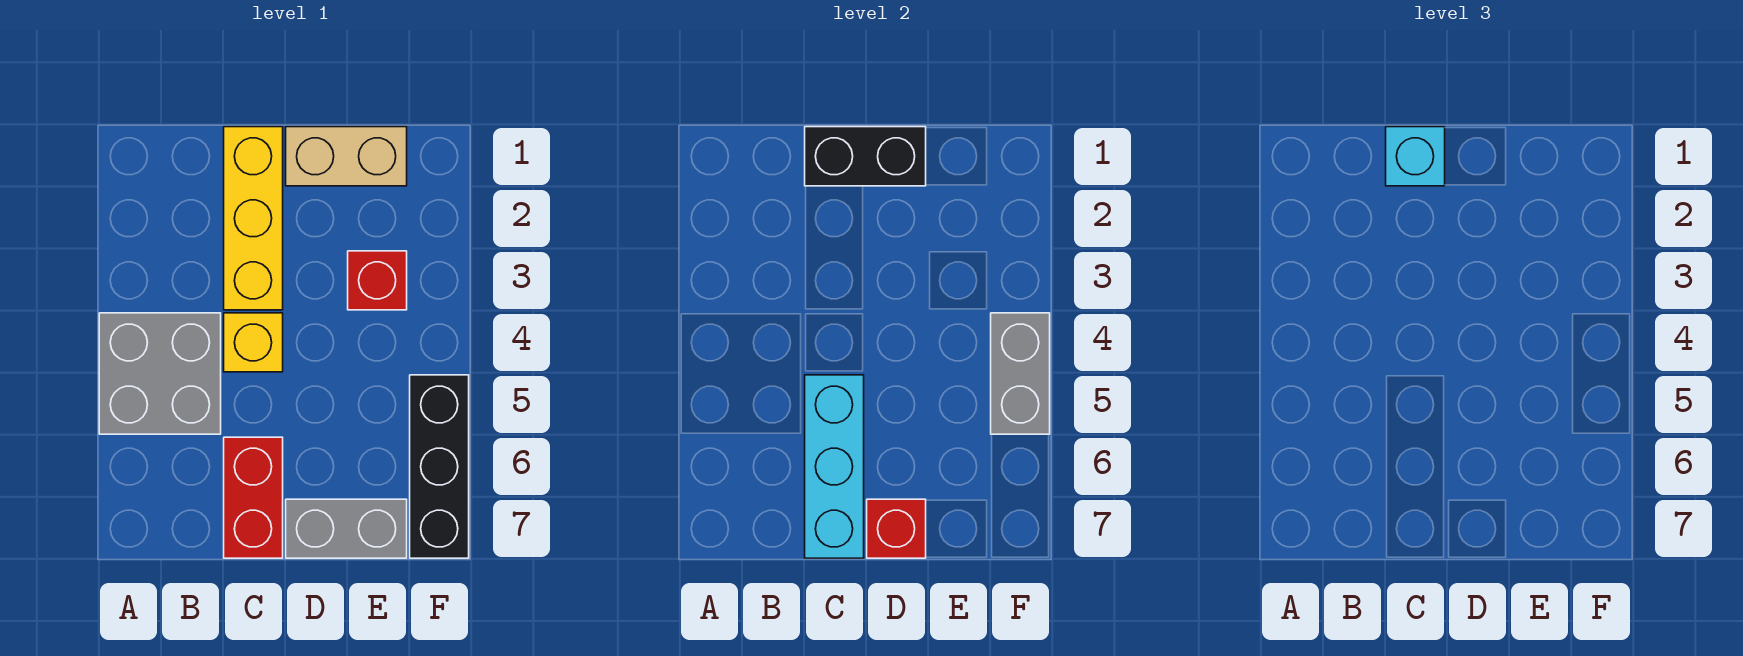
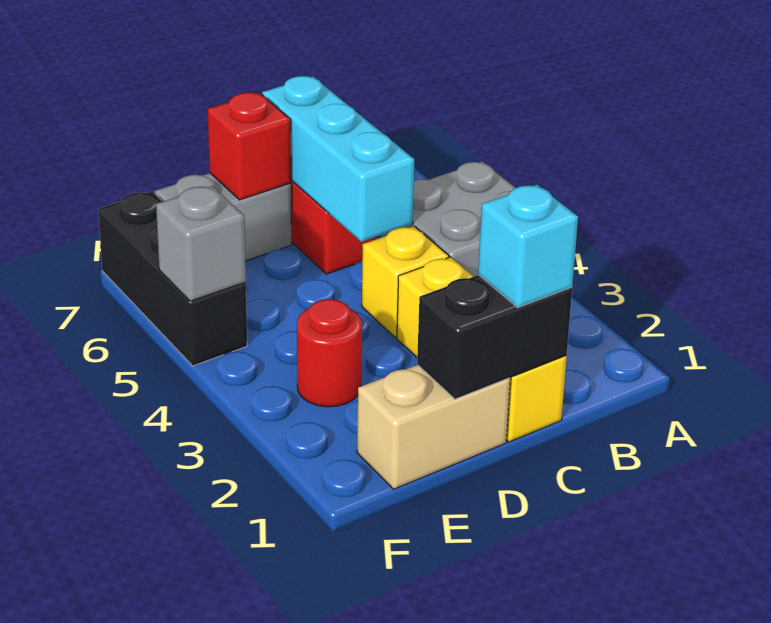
red brick E3 level 1 -> red round brick E3 level 1
grey brick F4:F5 level 2 -> grey brick F5 level 2

